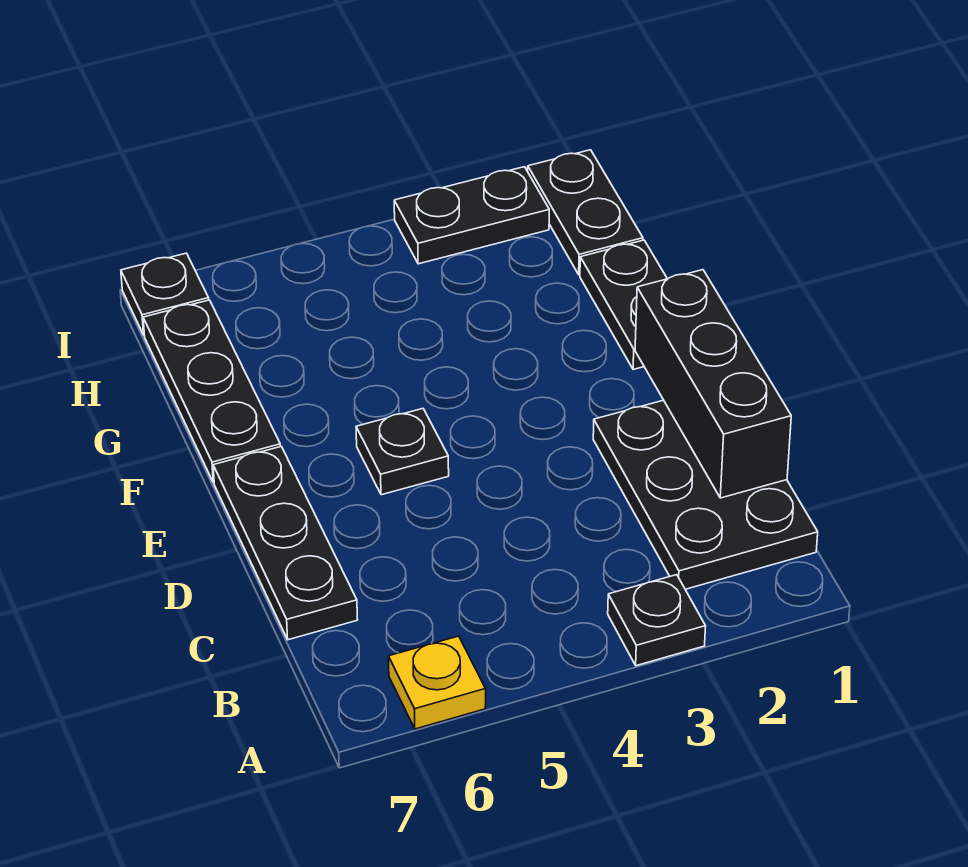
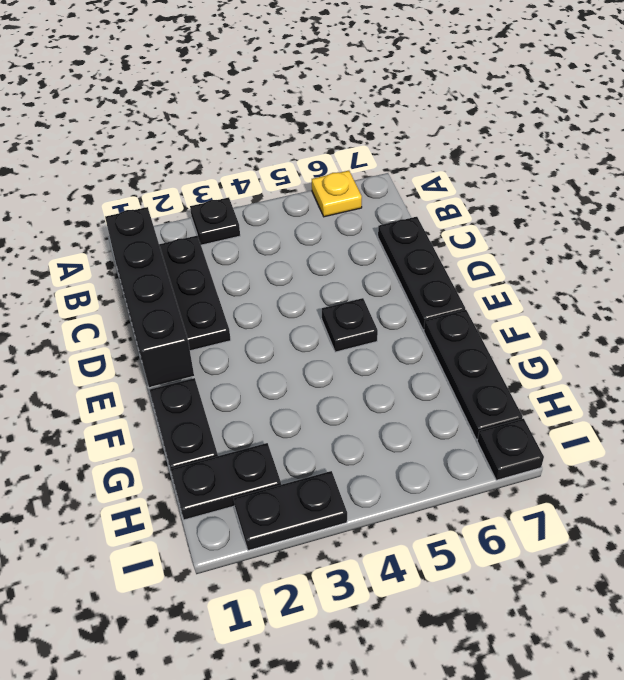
black brick C1:E1 level 2 -> black brick B1:E1 level 2
black plate H1:I1 level 1 -> black plate H1:H2 level 1

